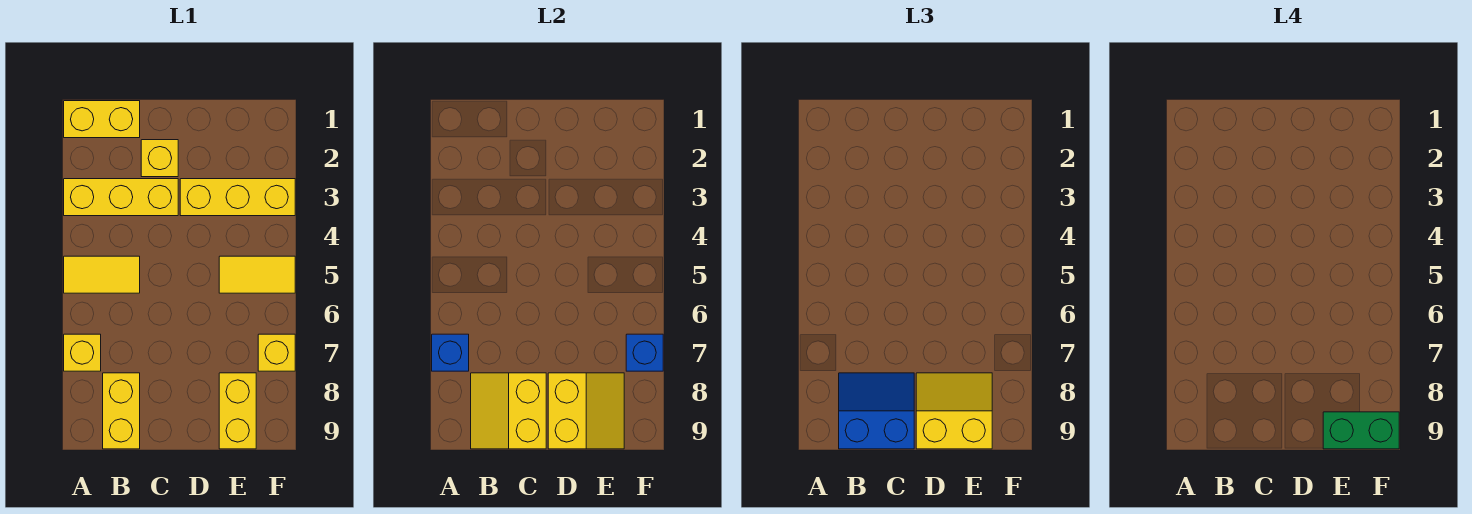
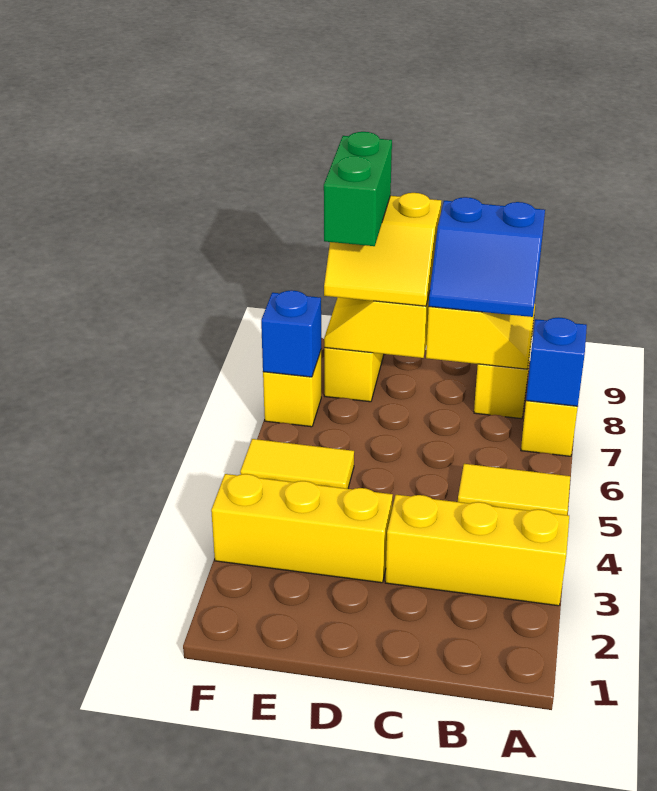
yellow brick A1:B1 level 1 -> none
yellow brick C2 level 1 -> none
green brick E9:F9 level 4 -> green brick E8:E9 level 4

